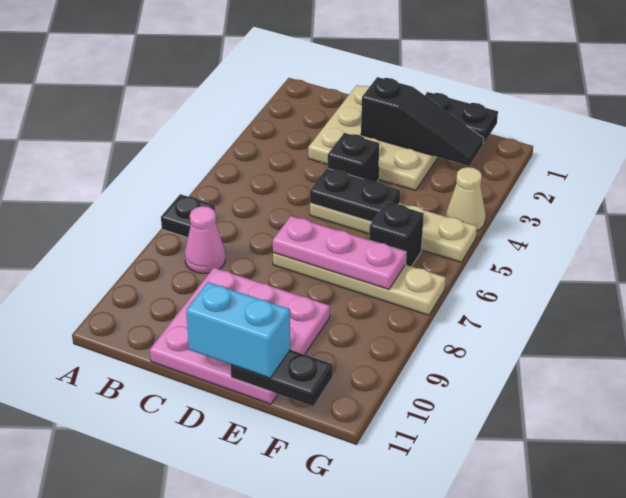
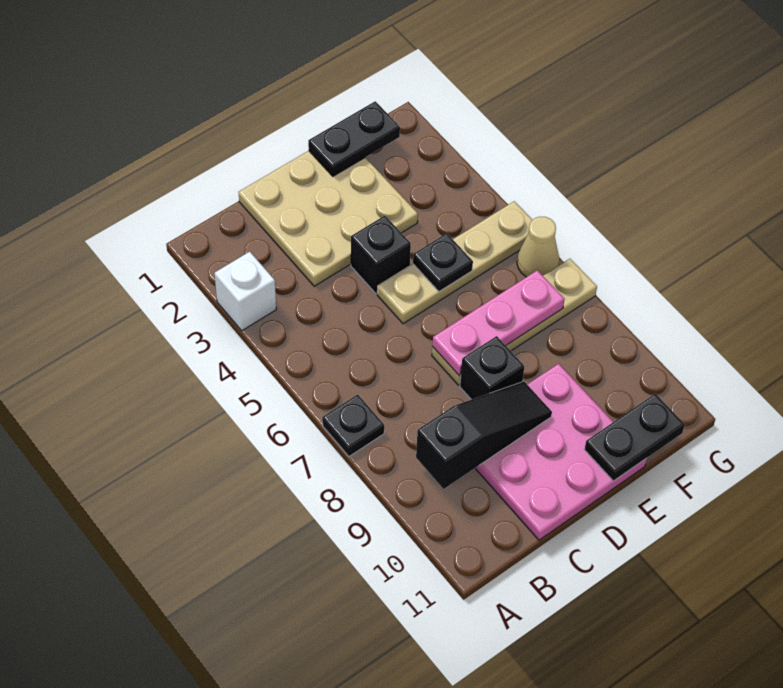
none -> white brick A3 level 1
pink cone B8 level 1 -> none
black slope D2:F2 level 2 top D -> black slope B9:D9 level 2 top B
black plate D5:E5 level 2 -> black plate E5 level 2
cyan brick D11:E11 level 3 -> none
black brick F6 level 1 -> black brick D8 level 1
tan cone G4 level 1 -> tan cone G6 level 1

